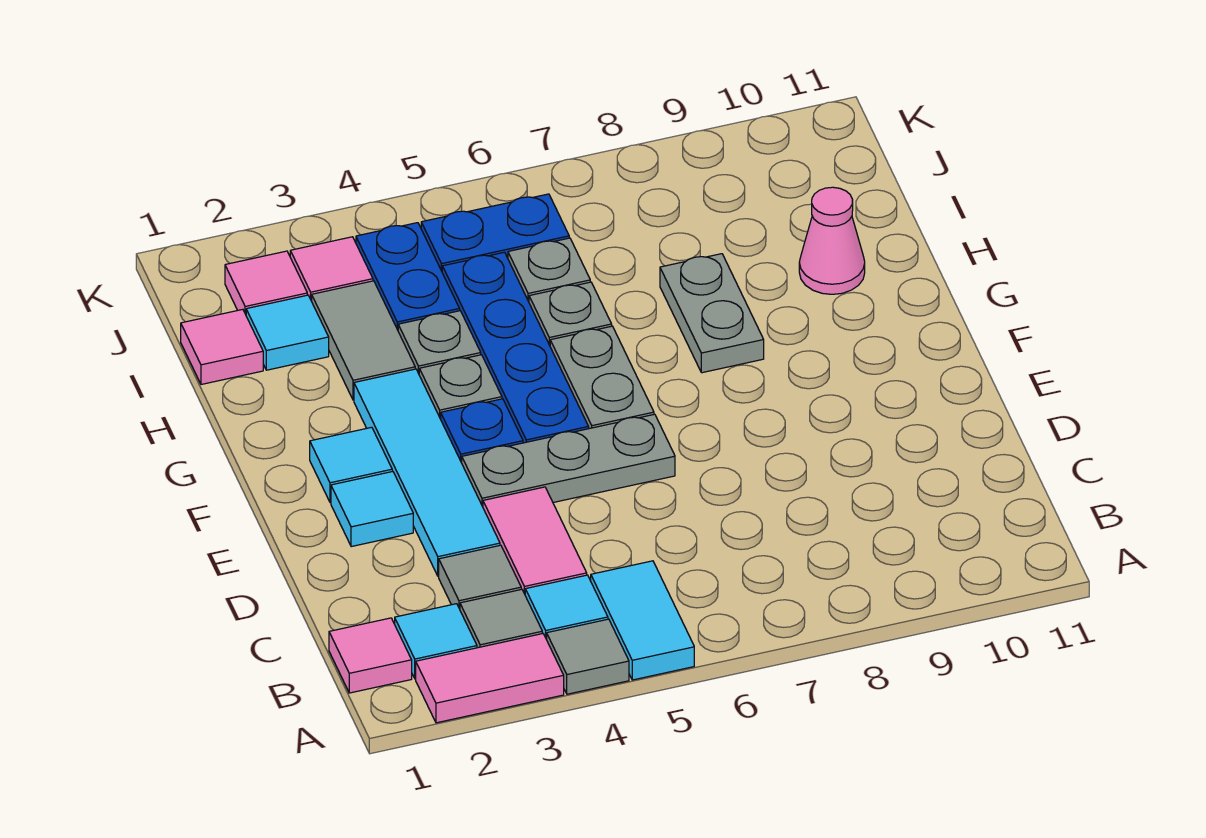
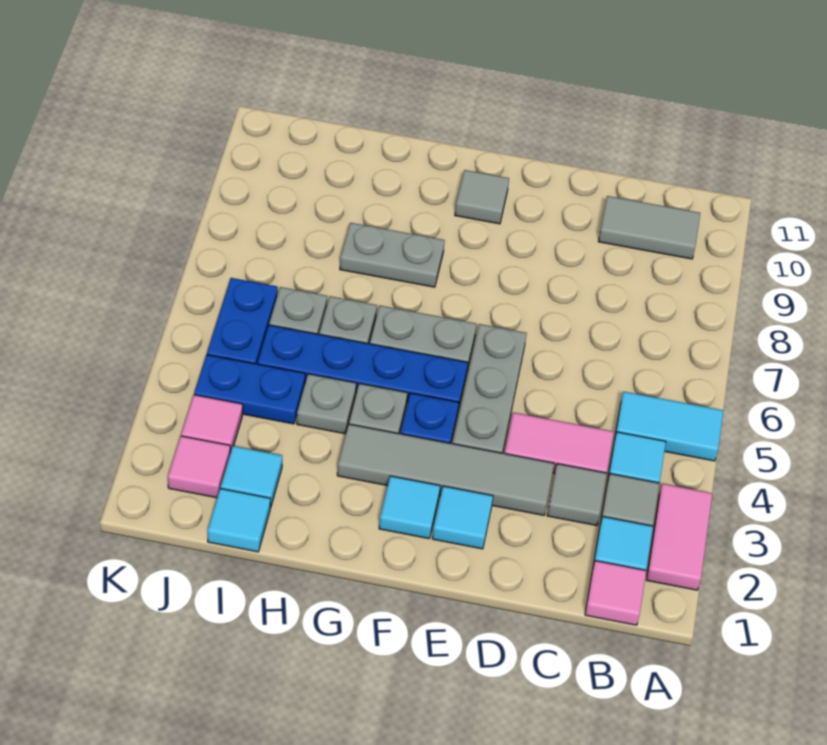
grey tile A4 level 1 -> grey tile F10 level 1
cyan tile D3:G3 level 1 -> grey tile D3:G3 level 1
grey tile H3:I3 level 1 -> grey tile B10:C10 level 1
pink cone H10 level 1 -> none
pink tile I1 level 1 -> cyan tile I1 level 1

